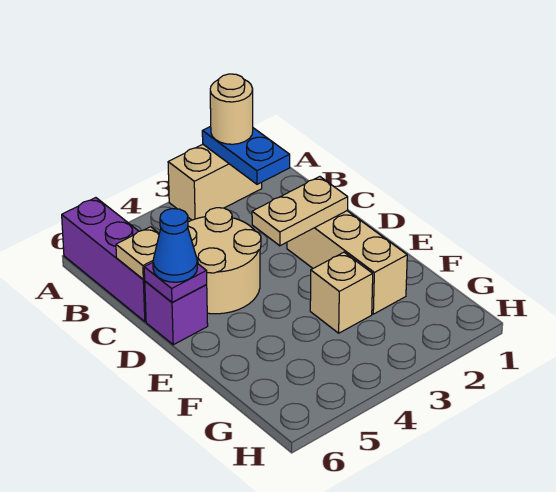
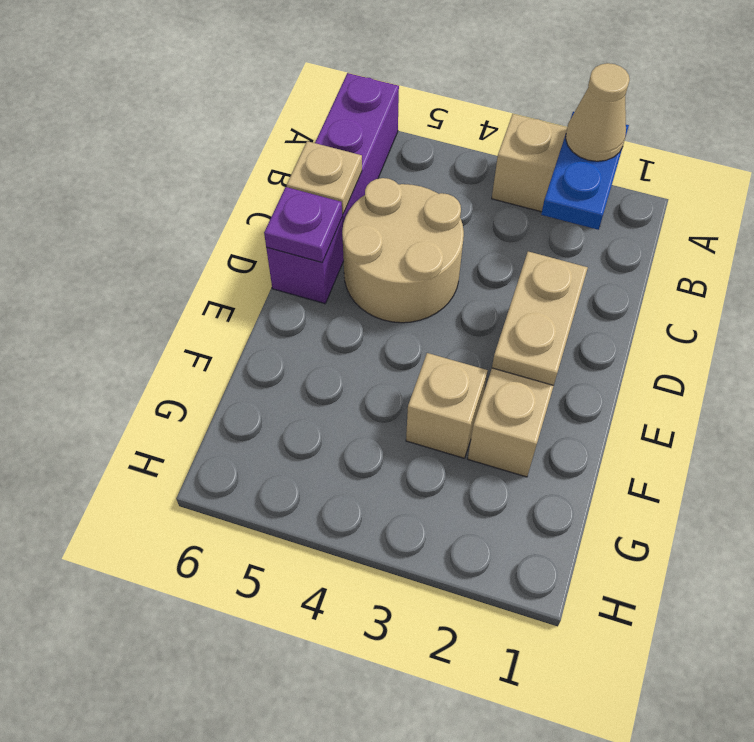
tan round brick A2 level 3 -> tan cone A2 level 3
tan plate D2:D3 level 2 -> tan plate D2:E2 level 2
blue cone D6 level 3 -> none

